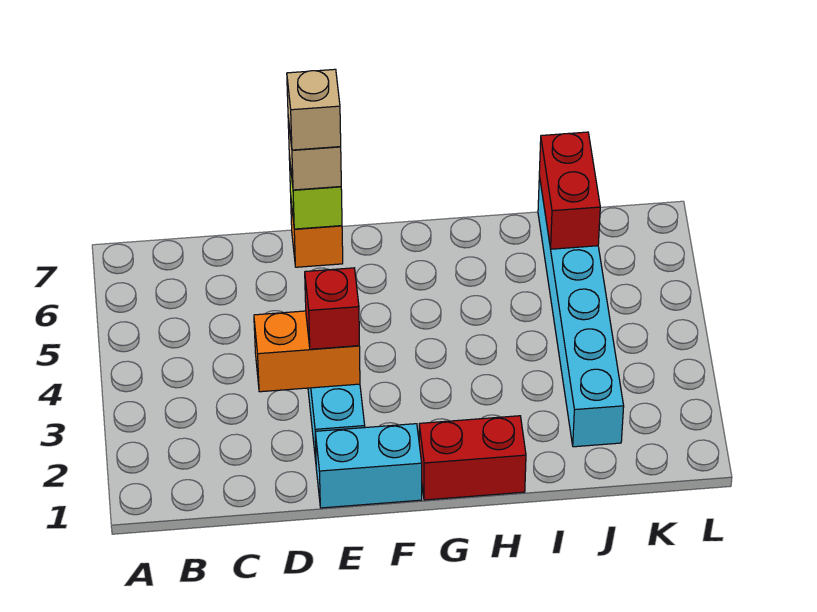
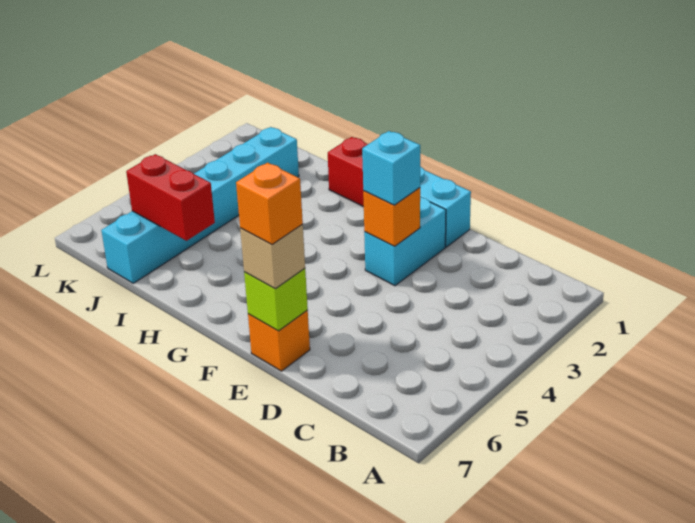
orange brick D3:E3 level 2 -> orange brick E3 level 2
red brick E3 level 3 -> cyan brick E3 level 3
tan brick E7 level 4 -> orange brick E7 level 4
red brick J6:J7 level 2 -> red brick I6:J6 level 2

